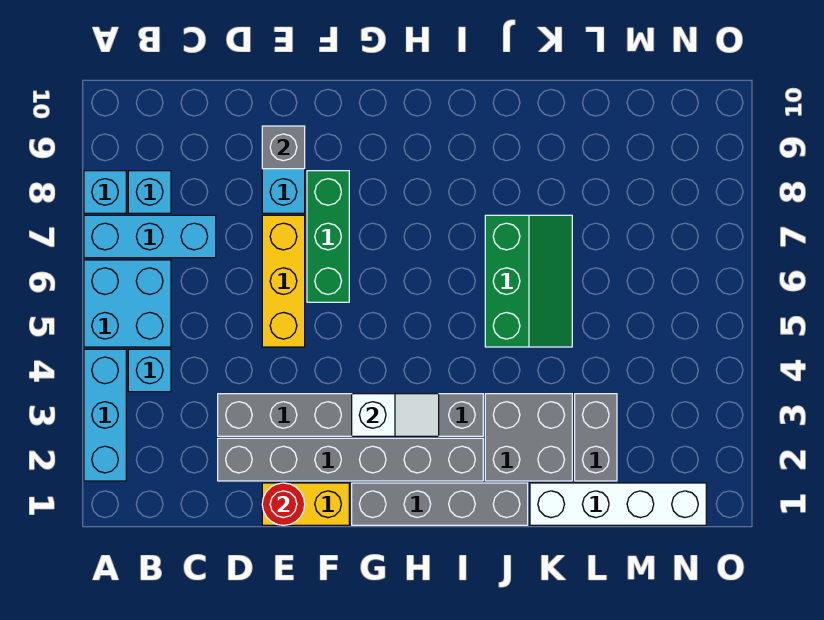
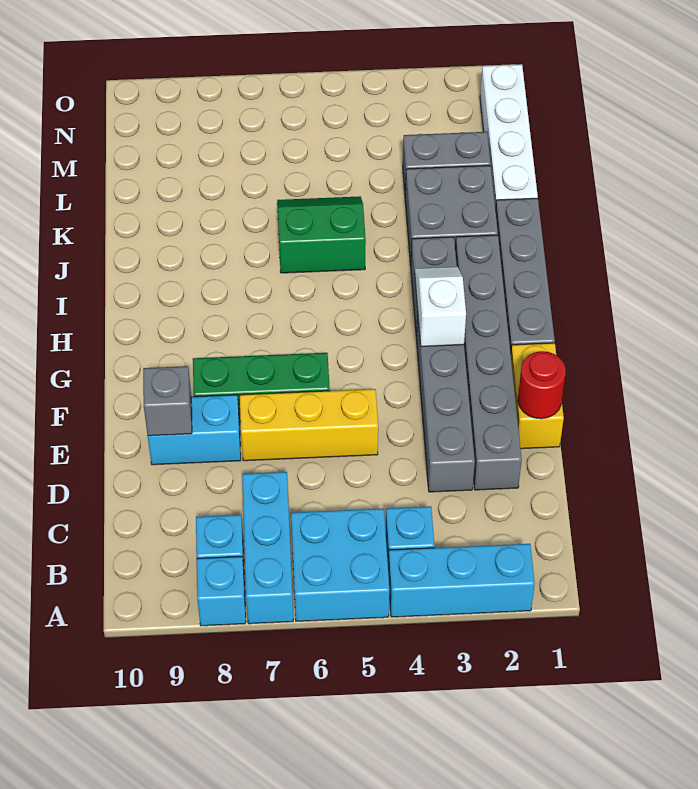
green slope J5:K7 level 1 top J -> green slope J5:K6 level 1 top J

